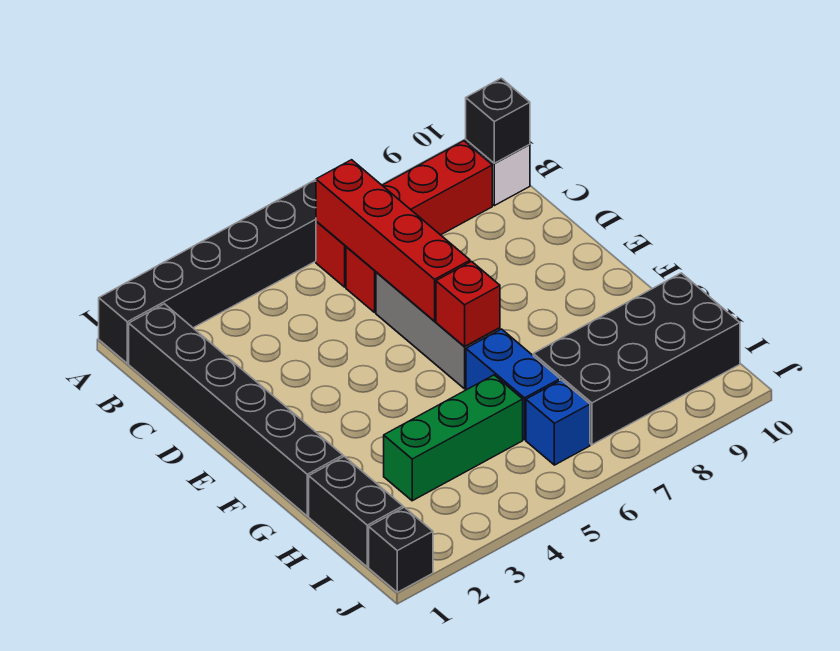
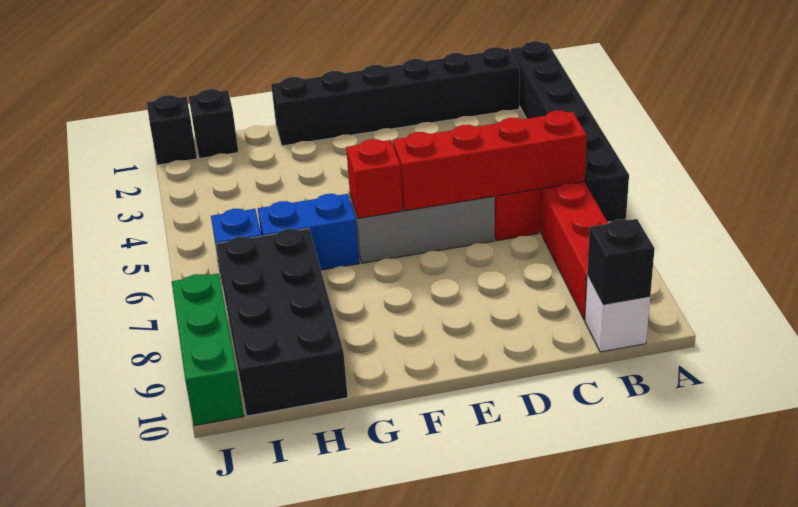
black brick H1:I1 level 1 -> black brick I1 level 1
green brick H3:H5 level 1 -> green brick J8:J10 level 1

